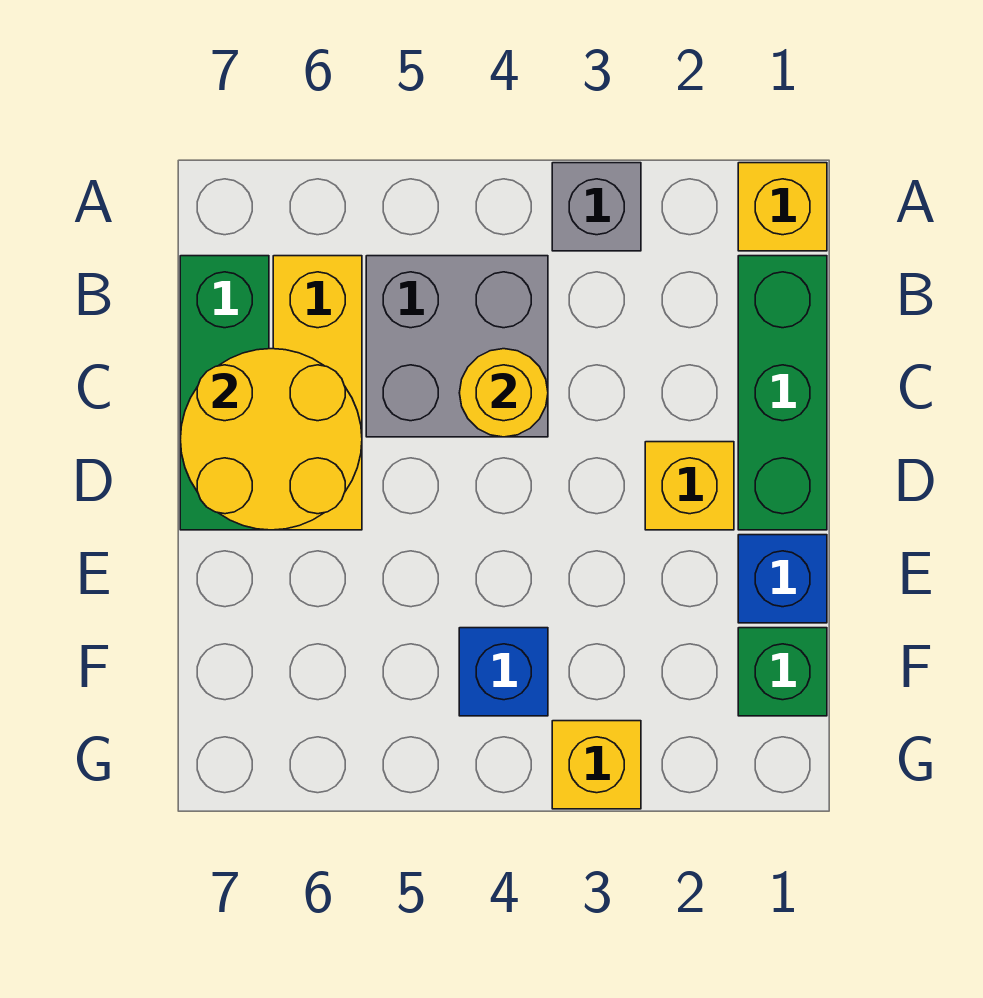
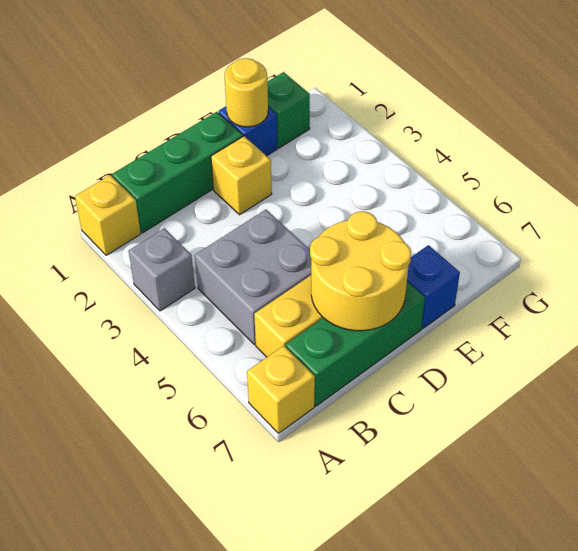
yellow round brick C4 level 2 -> yellow round brick E1 level 2
blue brick F4 level 1 -> blue brick E7 level 1
yellow brick G3 level 1 -> yellow brick A7 level 1

